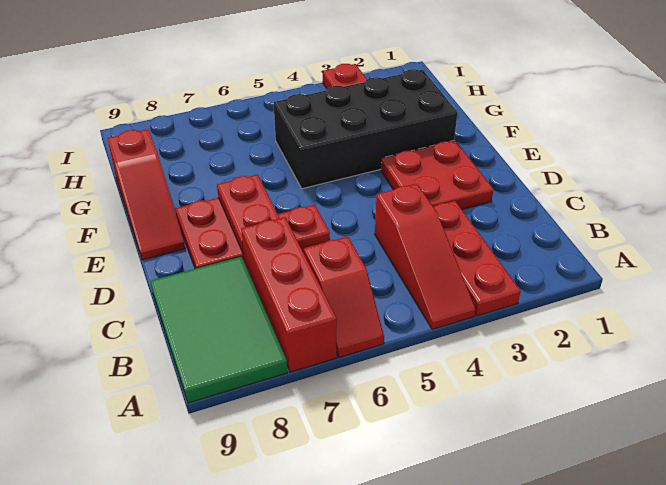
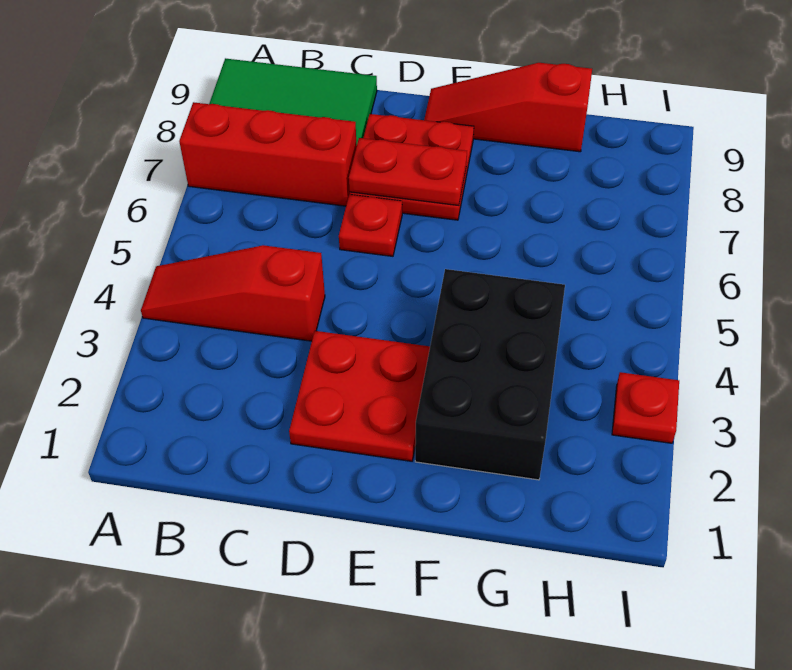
red plate A3:C3 level 1 -> none
red slope A6:B6 level 1 top B -> none
black brick F2:G5 level 1 -> black brick F2:G4 level 1

